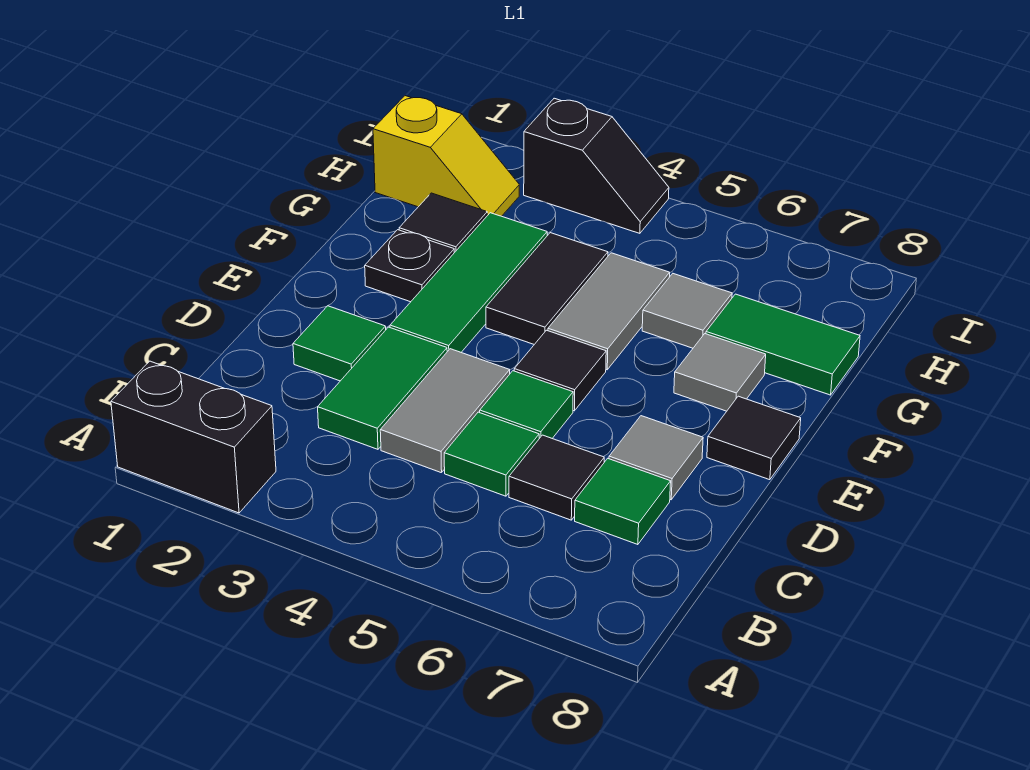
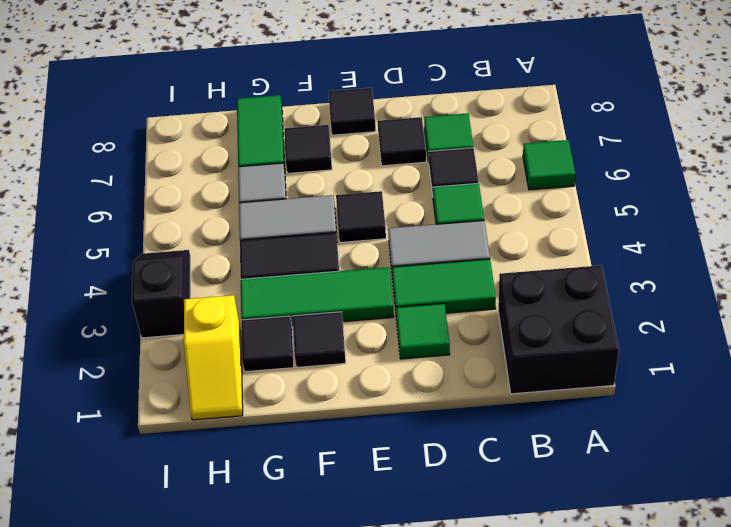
black brick A1:A2 level 1 -> black brick A1:B2 level 1
green tile D5 level 1 -> green tile A6 level 1
grey tile D7 level 1 -> black tile D7 level 1
black plate F2 level 1 -> black tile F2 level 1
grey tile F7 level 1 -> black tile F7 level 1
yellow slope H1:H2 level 1 top 1 -> yellow slope H1:H2 level 1 top 2

